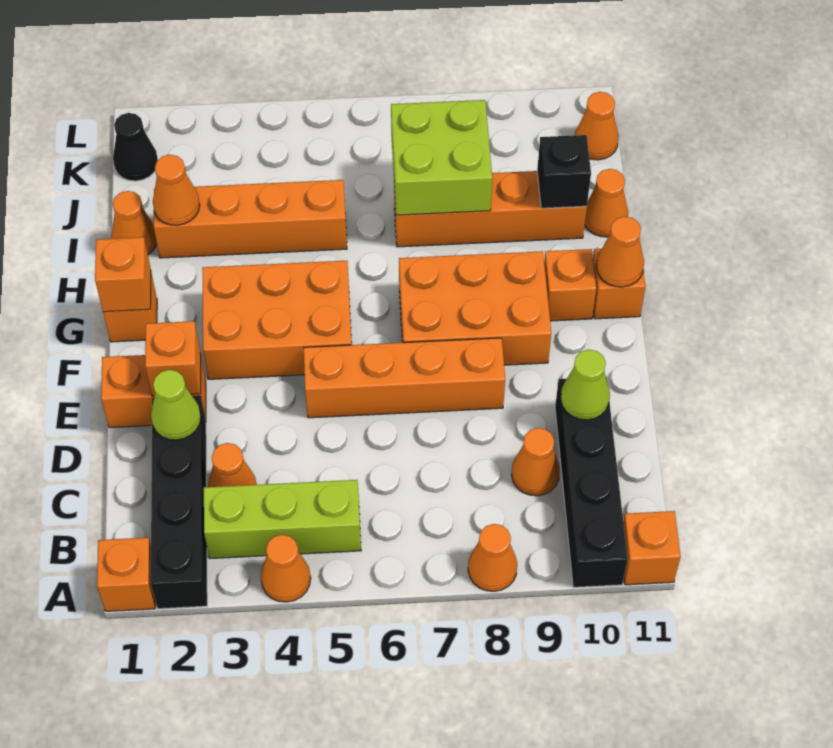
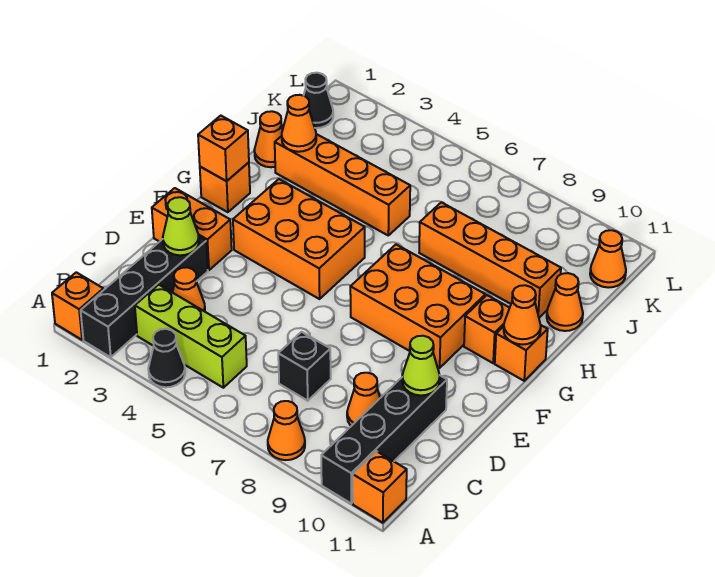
orange cone A4 level 1 -> black cone A4 level 1
orange brick E2 level 2 -> none
orange brick E5:E8 level 1 -> none
lime brick I7:J8 level 2 -> none
black brick I10 level 2 -> black brick C7 level 1

